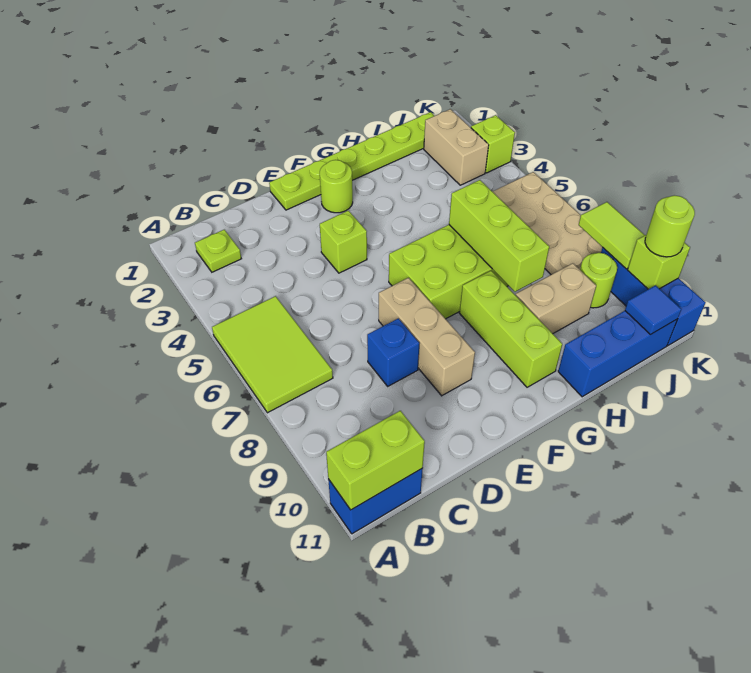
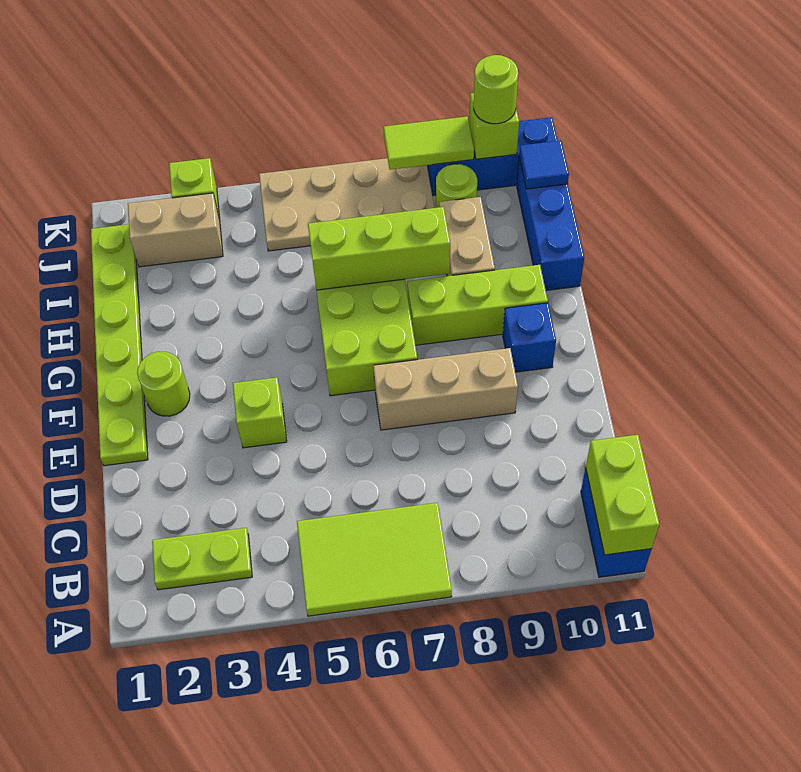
lime plate B2 level 1 -> lime plate B2:B3 level 1
blue brick D8 level 1 -> blue brick F10 level 1

